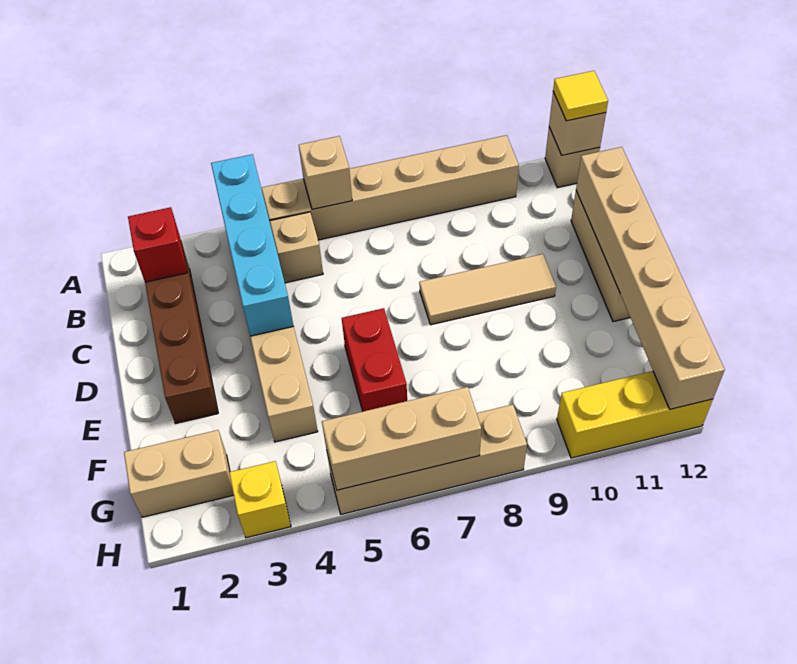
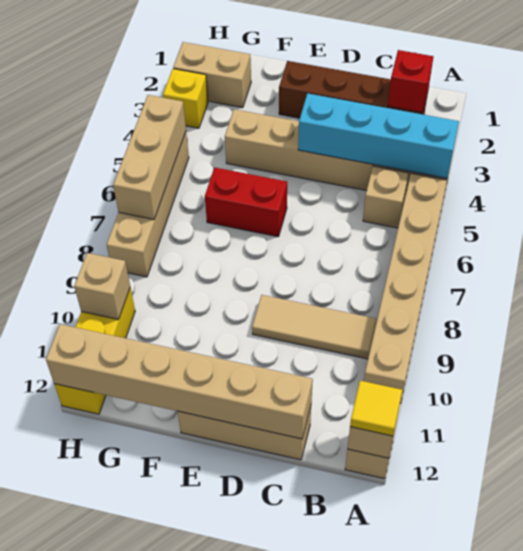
tan brick A6 level 2 -> tan brick H10 level 2
tan tile D8:D10 level 1 -> tan tile B9:D9 level 1
tan brick G1:G2 level 1 -> tan brick G2:H2 level 1

